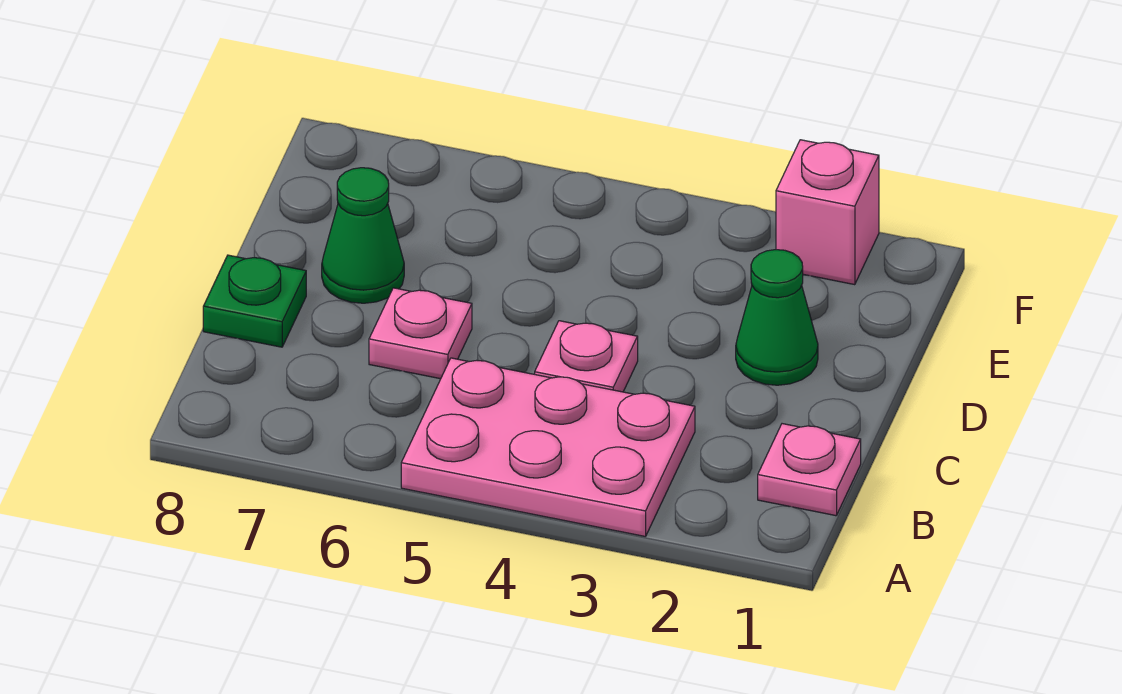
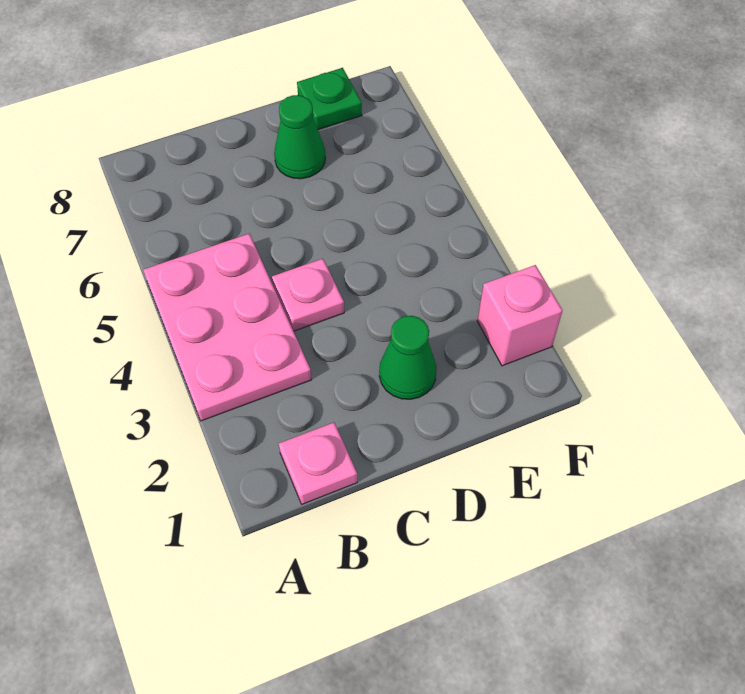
pink plate C6 level 1 -> none
green plate C8 level 1 -> green plate E8 level 1

